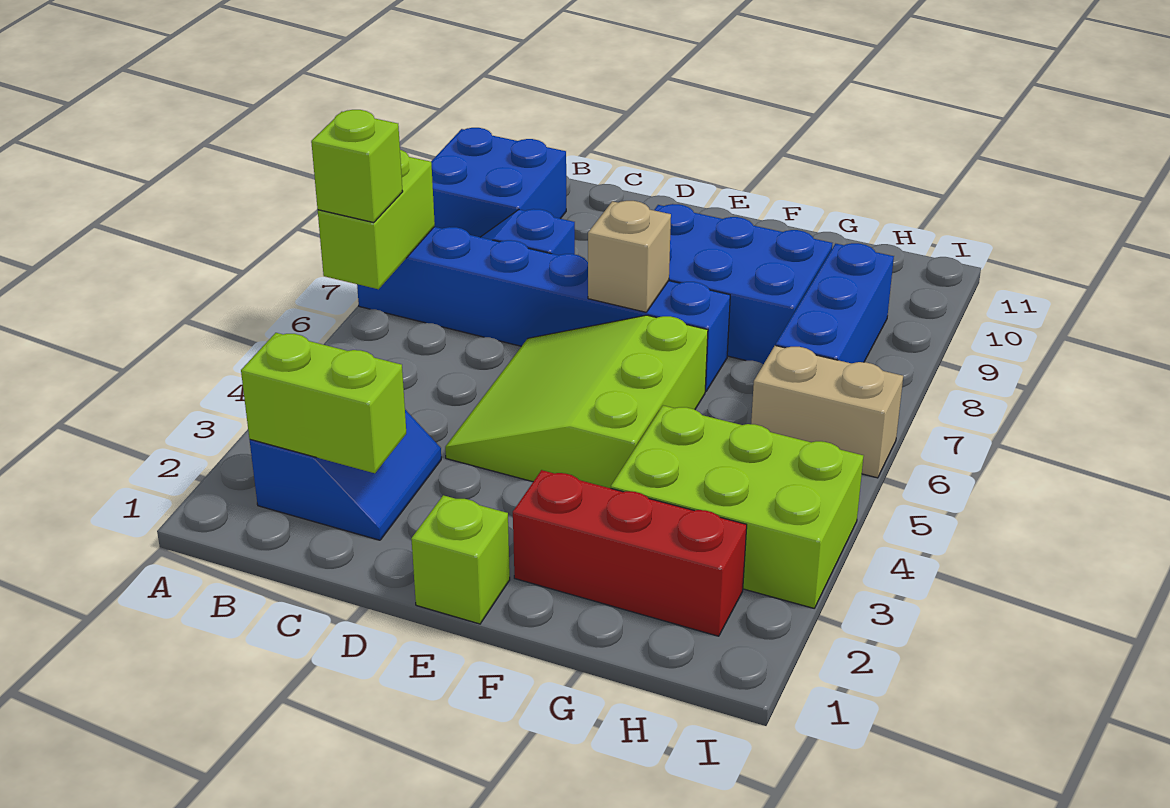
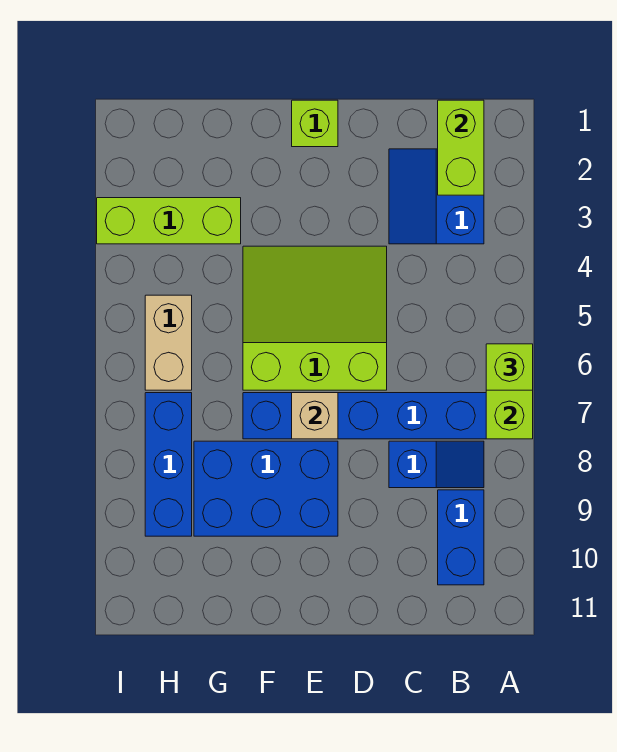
blue brick A9:B10 level 1 -> blue brick B9:B10 level 1
lime brick B2:C2 level 2 -> lime brick B1:B2 level 2
lime slope D4:F6 level 1 top F -> lime slope D4:F6 level 1 top 6
red brick F2:H2 level 1 -> none
lime brick G3:I4 level 1 -> lime brick G3:I3 level 1
tan brick H6:I6 level 1 -> tan brick H5:H6 level 1

